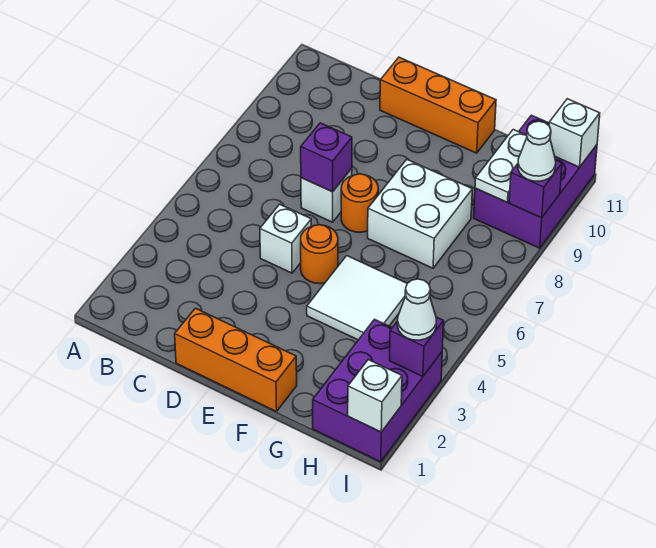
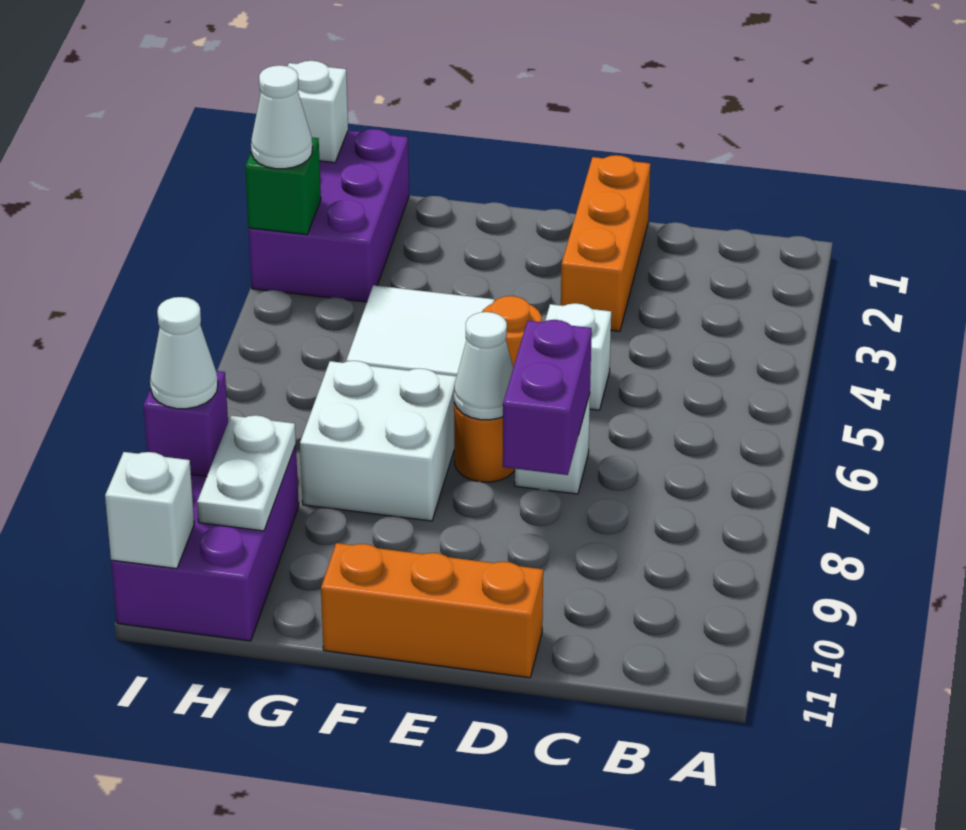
orange brick D1:F1 level 1 -> orange brick D1:D3 level 1
purple brick D7 level 2 -> purple brick D7:D8 level 2
none -> white cone E7 level 2
purple brick I3 level 2 -> green brick I3 level 2

